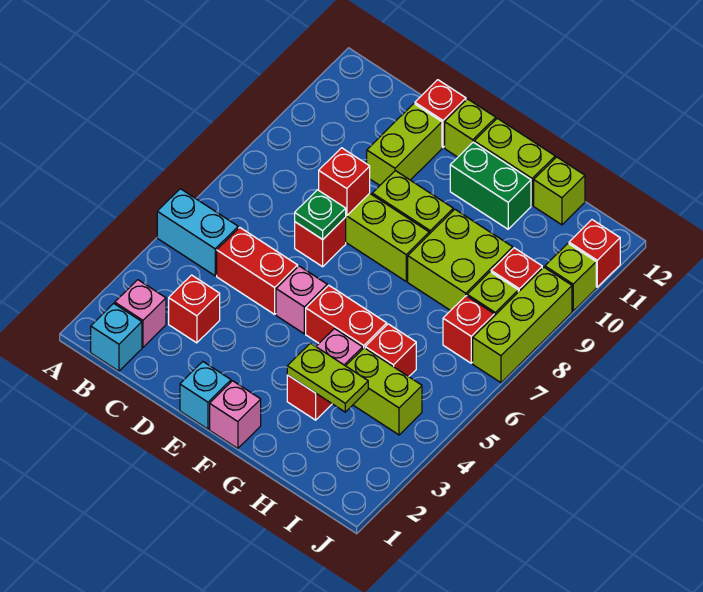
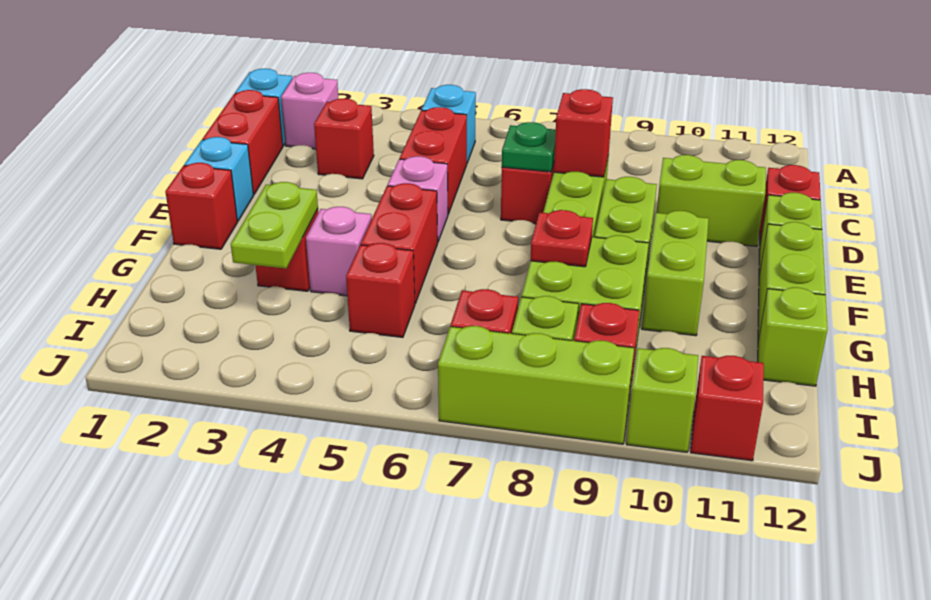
cyan brick A5:B5 level 1 -> cyan brick B5 level 1
none -> red brick C1:D1 level 1
pink brick F1 level 1 -> red brick F1 level 1
green brick F11:G11 level 1 -> none
none -> red plate G8 level 2
lime brick H4:I4 level 1 -> lime brick F10:G10 level 1

